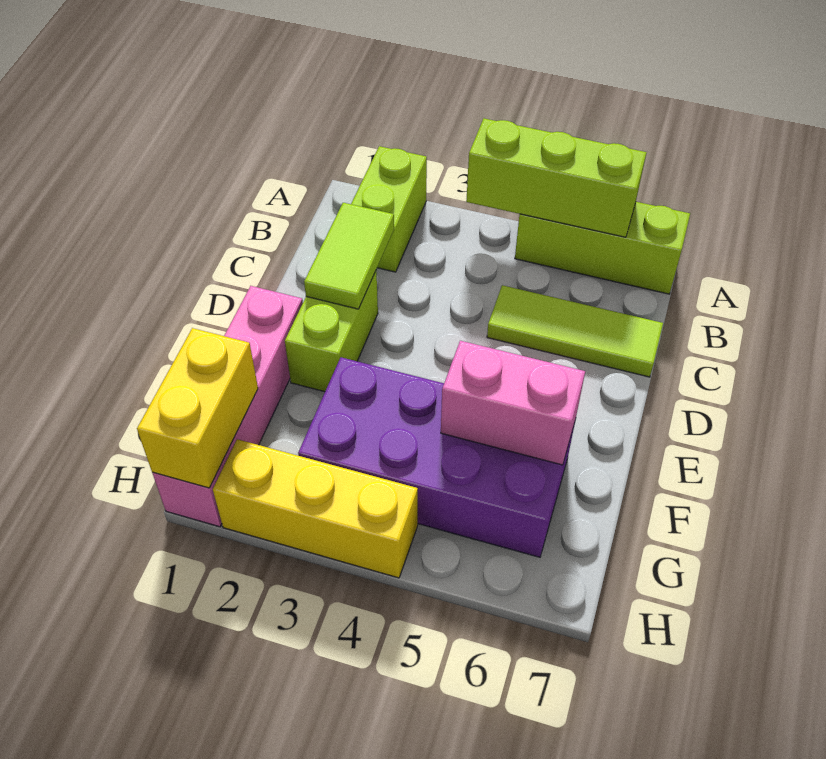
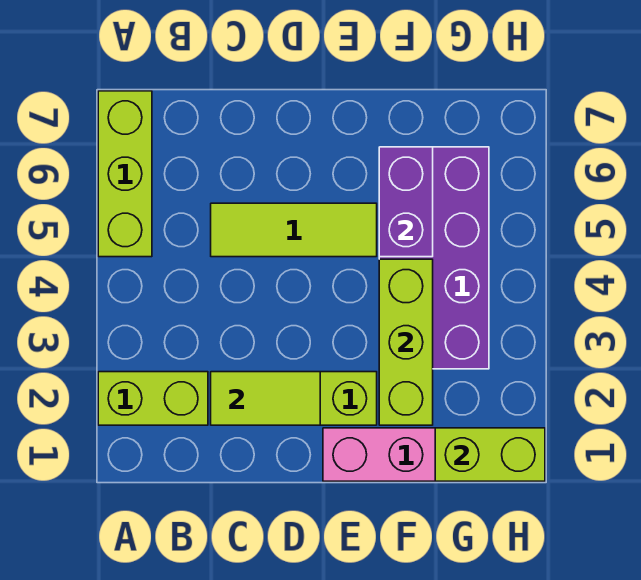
lime brick A4:A6 level 2 -> lime brick F2:F4 level 2
lime tile C5:C7 level 1 -> lime tile C5:E5 level 1
pink brick F5:F6 level 2 -> purple brick F5:F6 level 2
yellow brick G1:H1 level 2 -> lime brick G1:H1 level 2
yellow brick H2:H4 level 1 -> none

